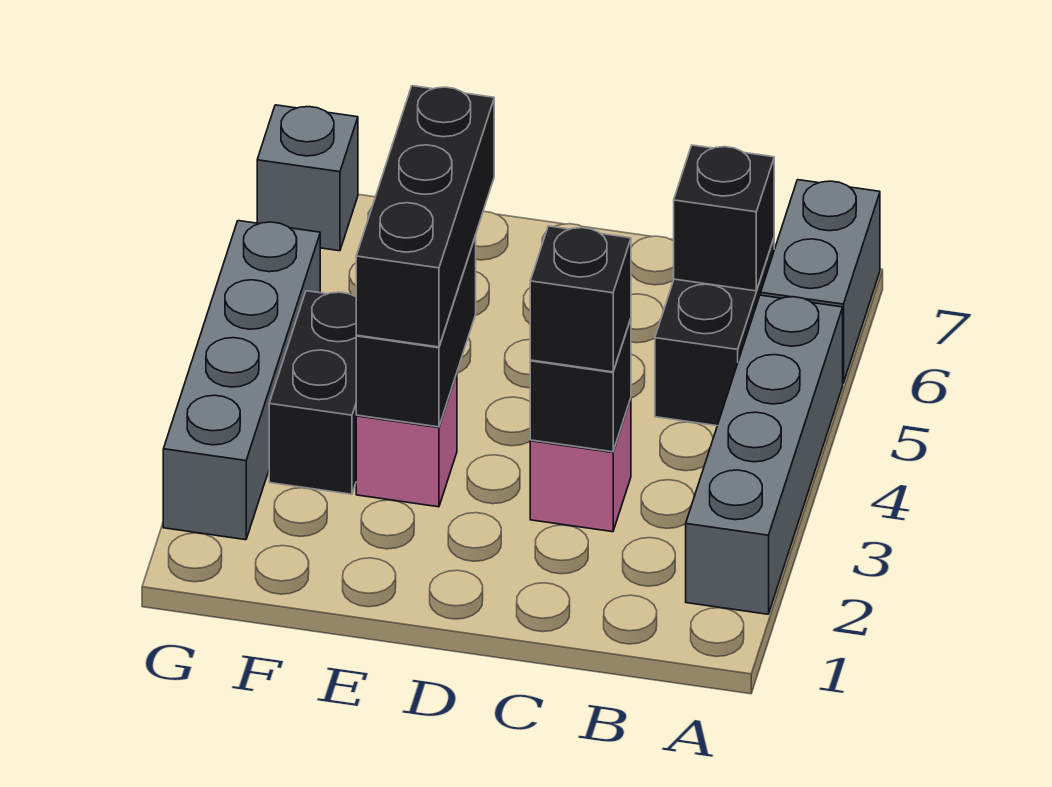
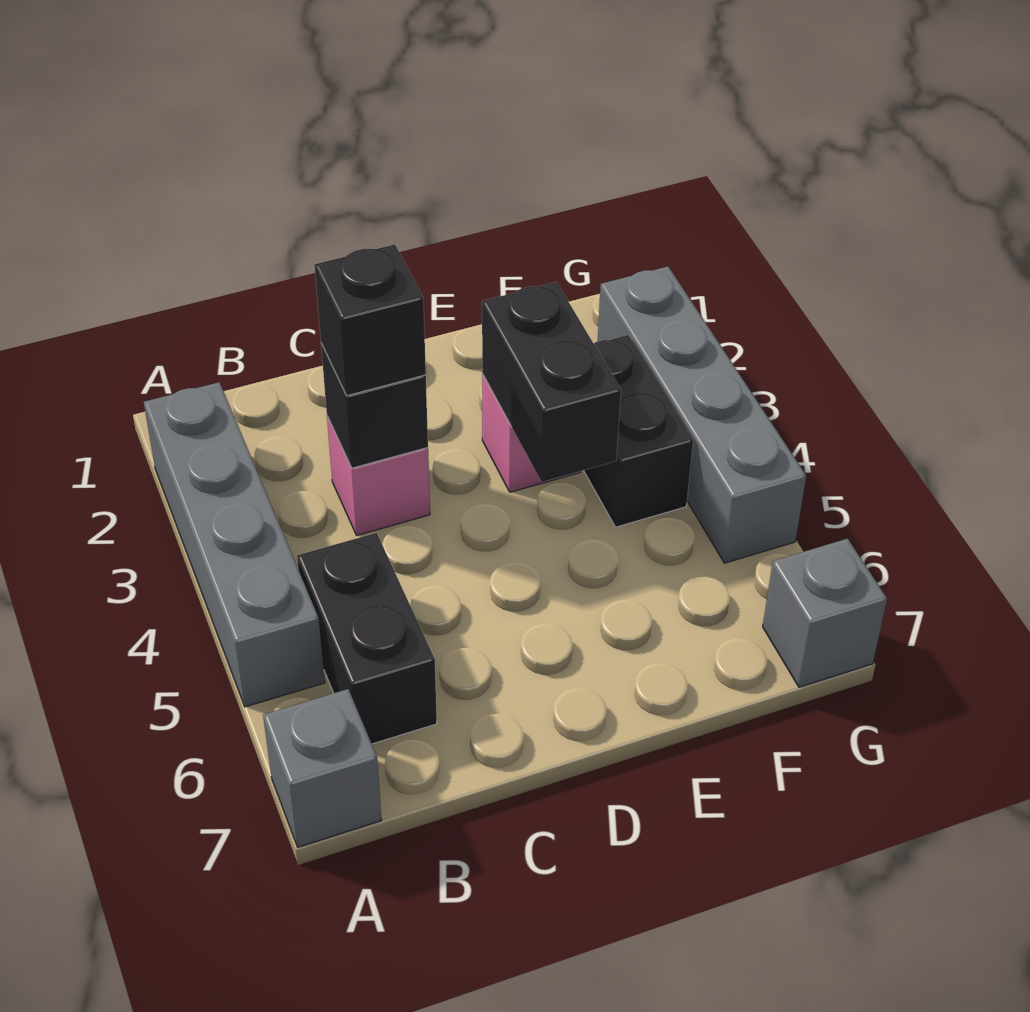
grey brick A6:A7 level 1 -> grey brick A7 level 1
black brick B6 level 2 -> none
black brick E3:E5 level 3 -> none

